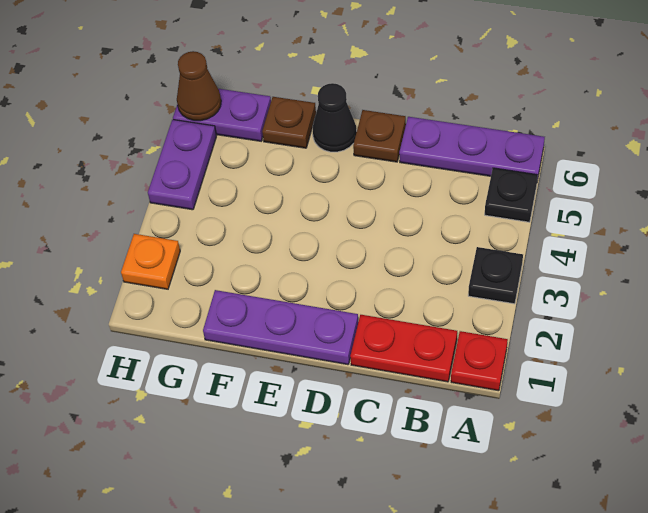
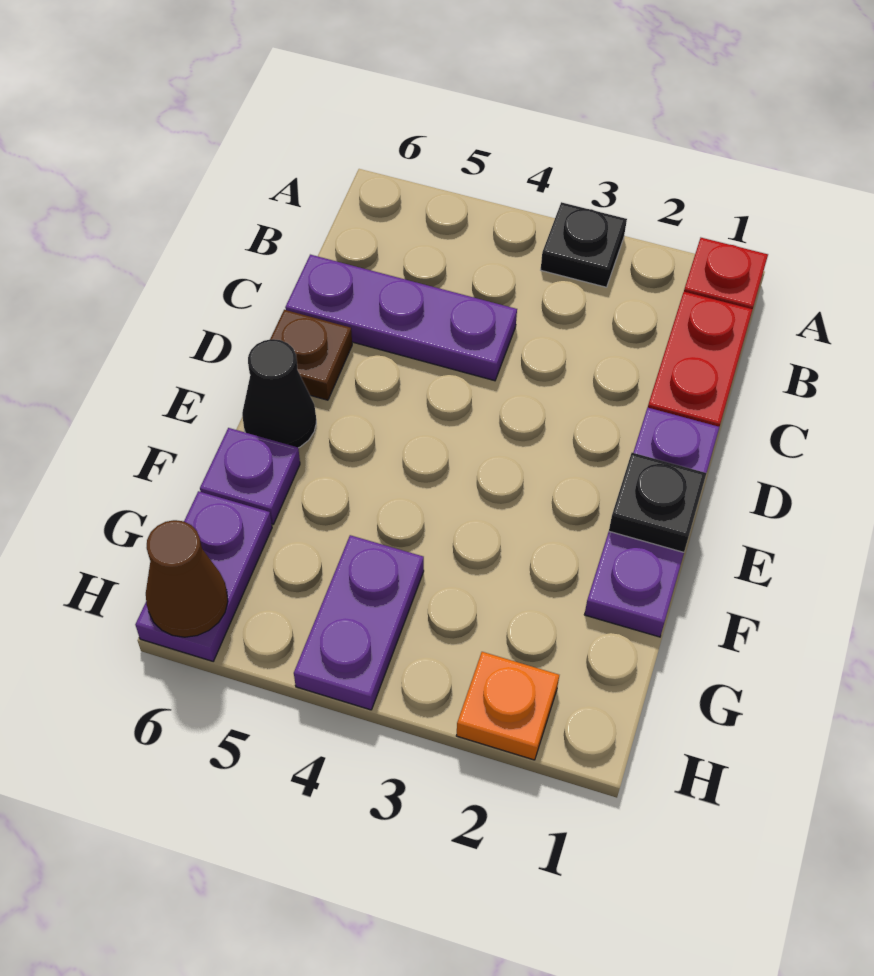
black plate A5 level 1 -> black plate E1 level 2
purple plate A6:C6 level 1 -> purple plate C4:C6 level 1
brown plate F6 level 1 -> purple plate F6 level 1
purple plate H4:H5 level 1 -> purple plate G4:H4 level 1

